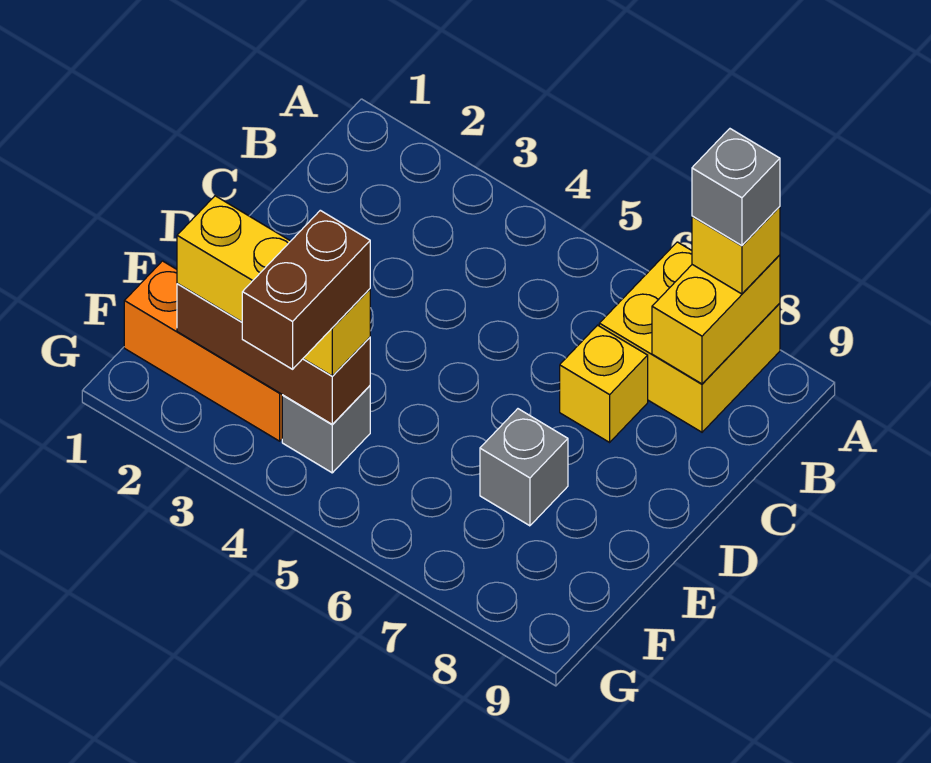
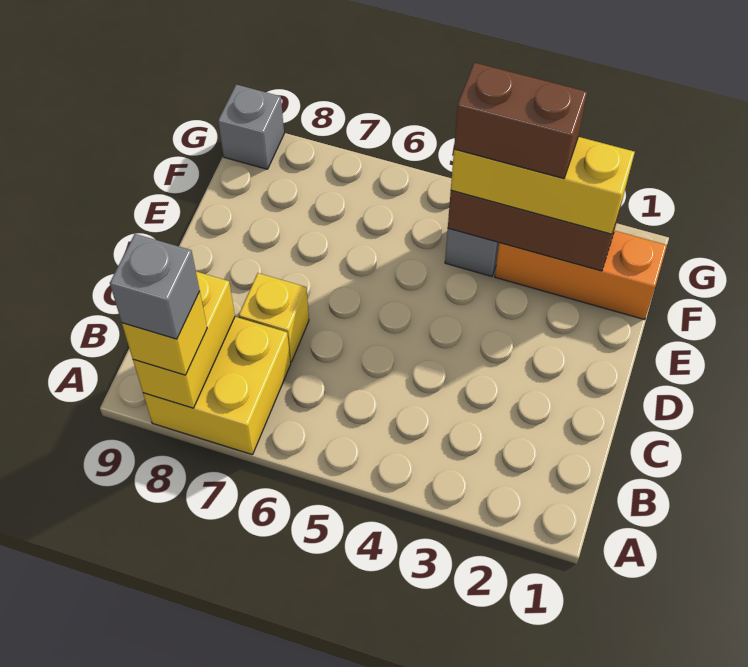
grey brick E7 level 1 -> grey brick G9 level 1
brown brick F4:G4 level 4 -> brown brick F3:F4 level 4

